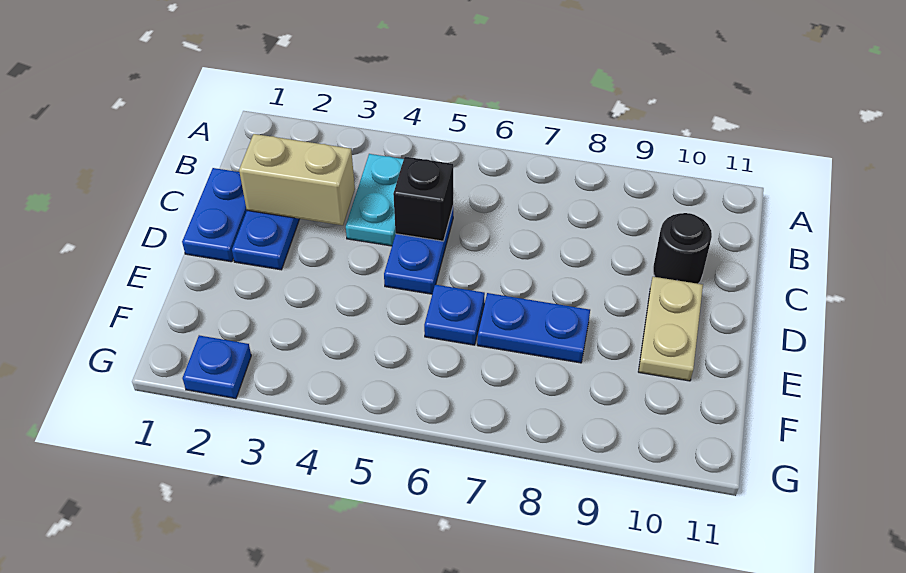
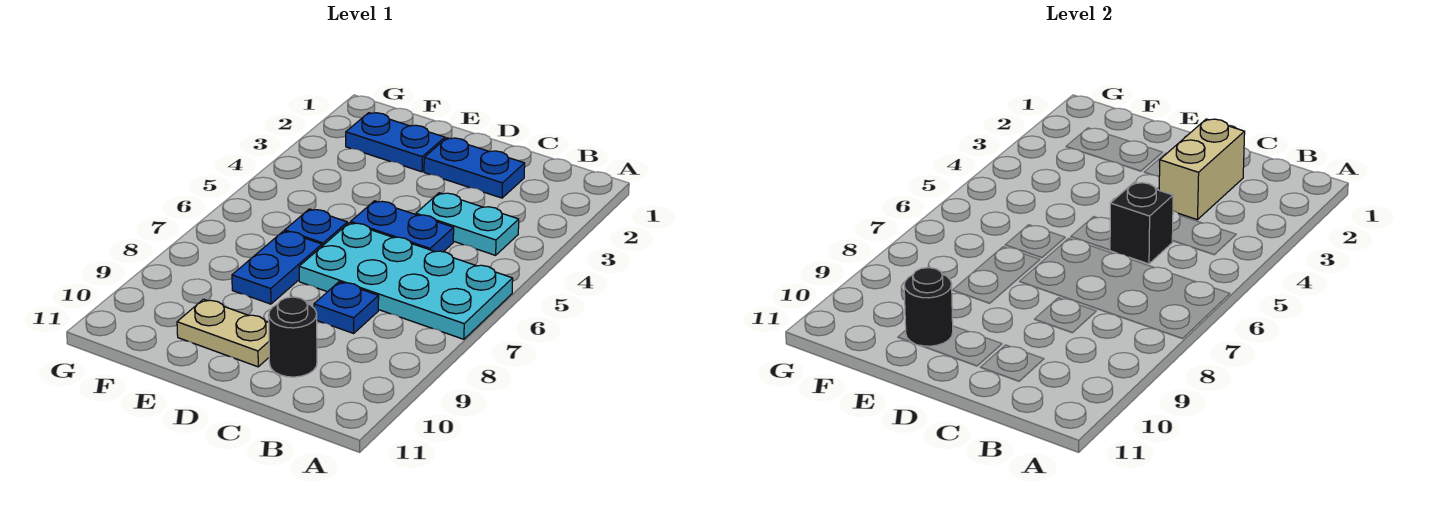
none -> cyan plate A6:D7 level 1
blue plate C1:D1 level 1 -> blue plate E2:F2 level 1
none -> black round brick E10 level 2
blue plate G2 level 1 -> blue plate C8 level 1

